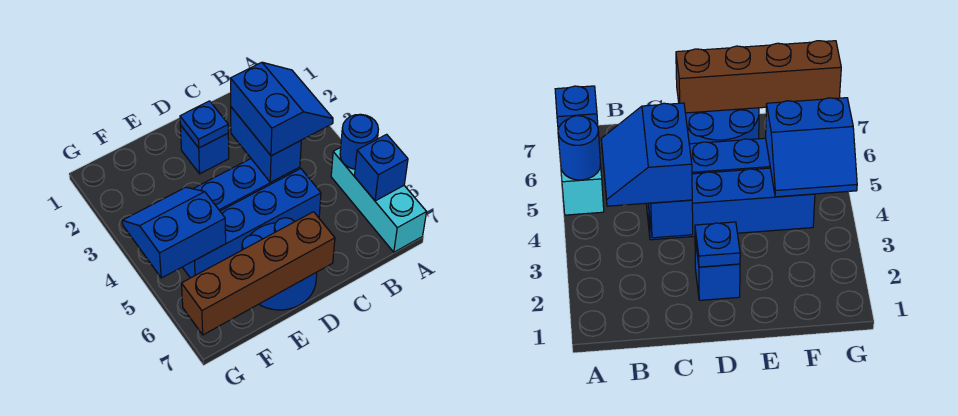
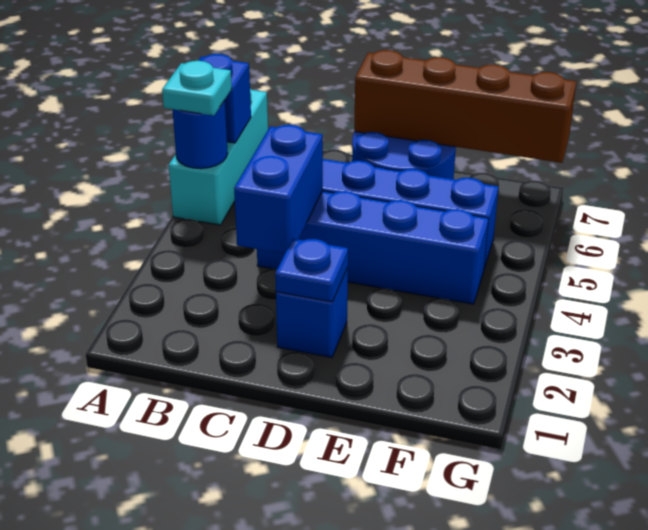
none -> cyan plate A5 level 3
blue slope B3:C4 level 3 top C -> none
blue slope F4:G5 level 2 top 5 -> none

